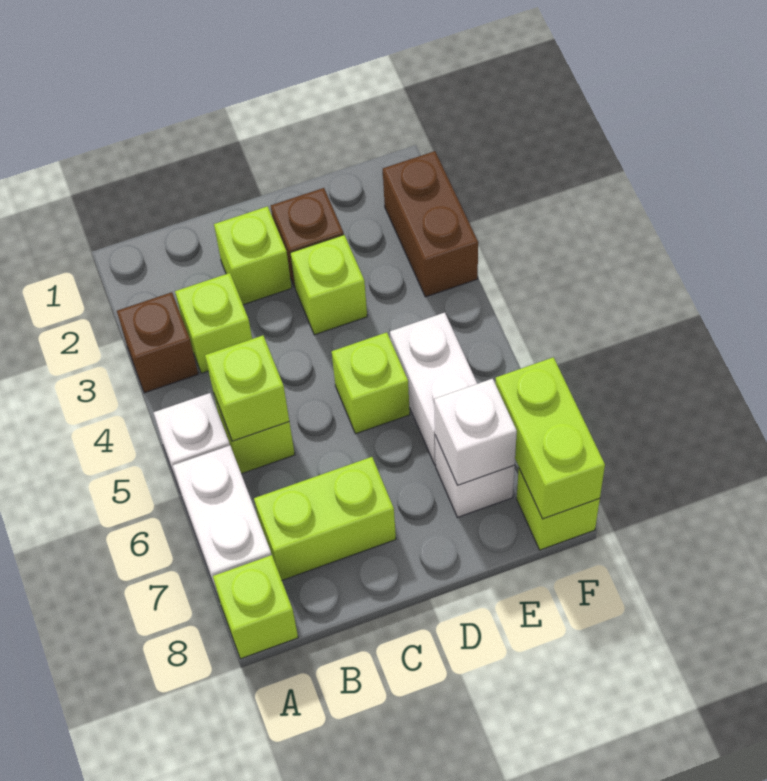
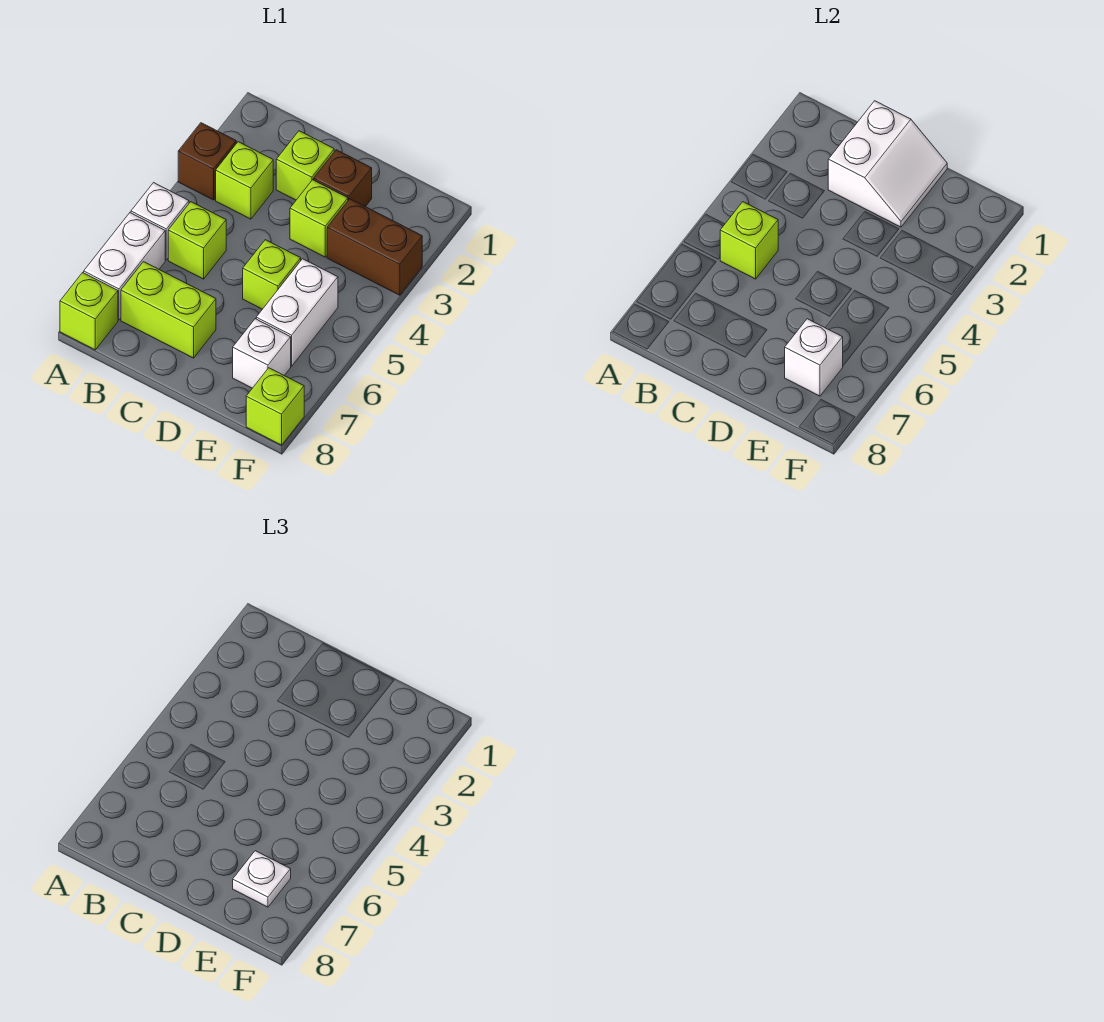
none -> white slope C1:D2 level 2 top C
none -> white plate E7 level 3
brown brick F2:F3 level 1 -> brown brick E3:F3 level 1
lime brick F7:F8 level 2 -> none

